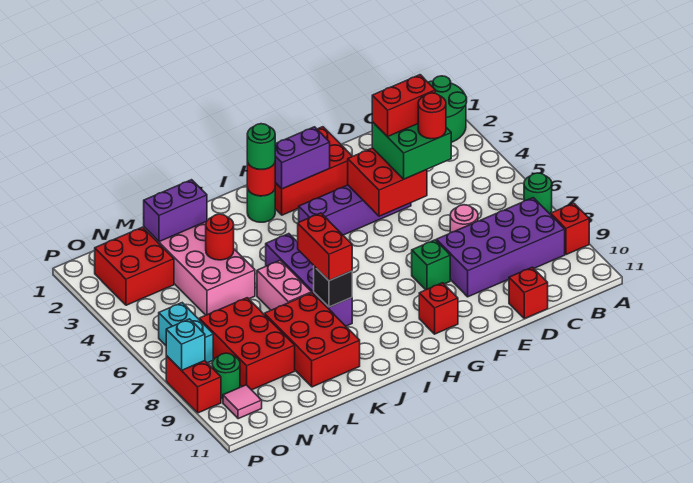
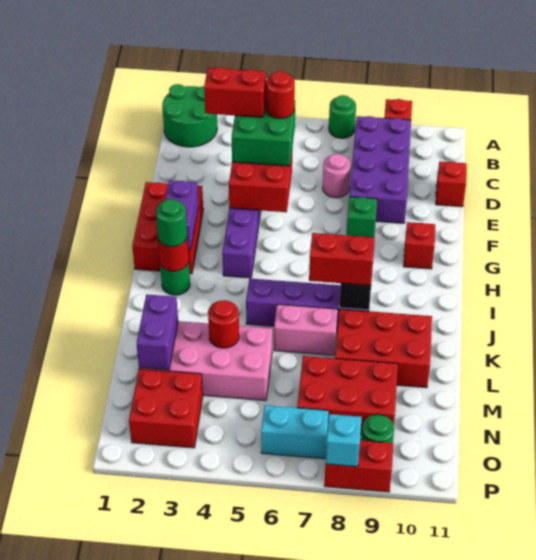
red brick D4:E4 level 4 -> red brick D3:D4 level 4
pink tile O10 level 1 -> none

